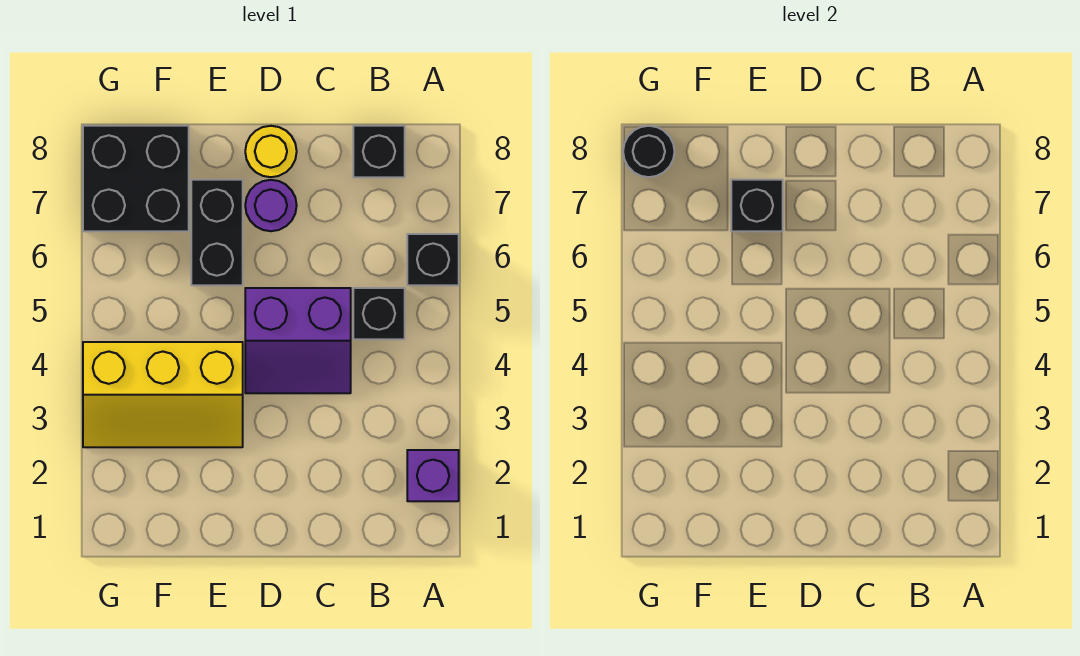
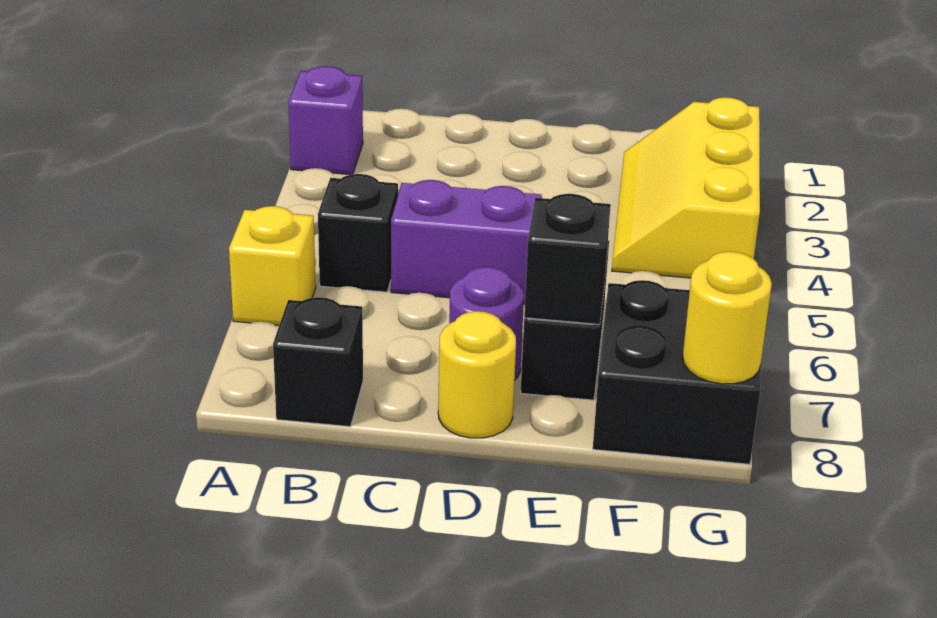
black brick A6 level 1 -> yellow brick A6 level 1
yellow slope E3:G4 level 1 top 4 -> yellow slope F2:G4 level 1 top G
black round brick G8 level 2 -> yellow round brick G8 level 2

